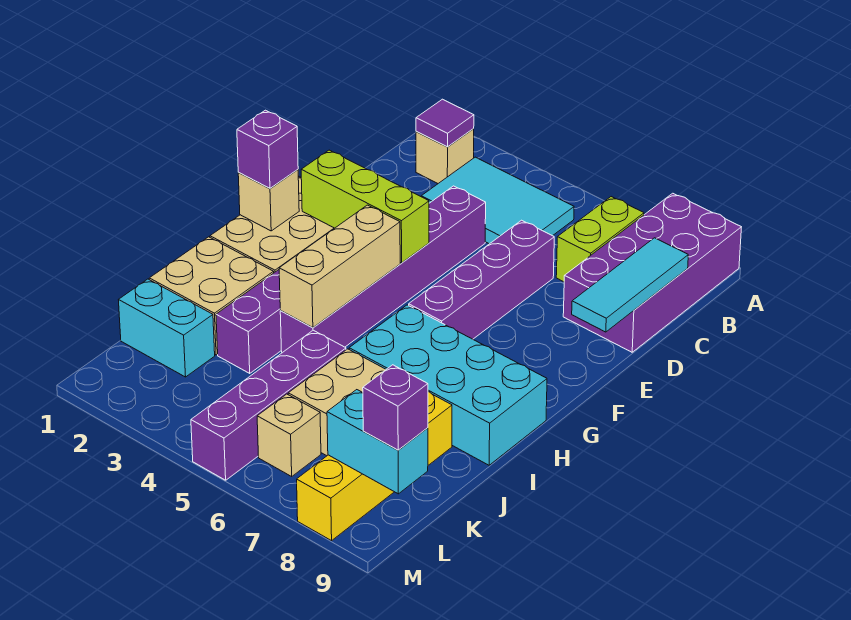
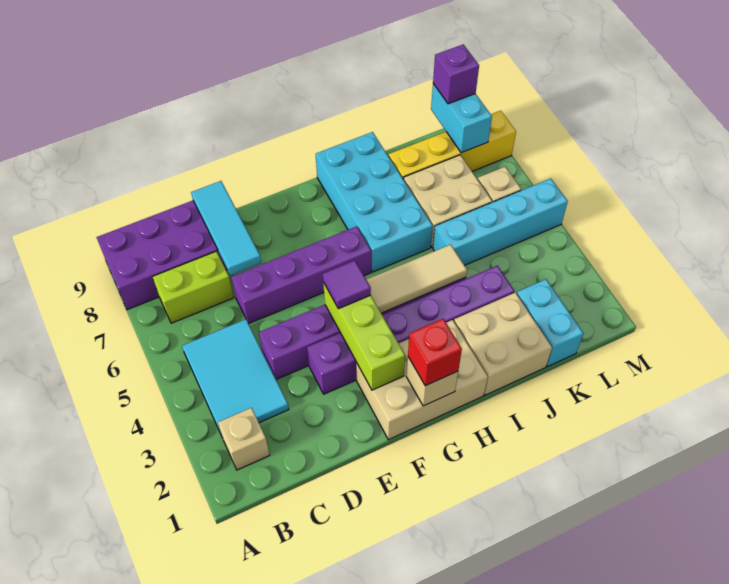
purple tile B2 level 2 -> purple tile F4 level 3
cyan tile C9:E9 level 2 -> cyan tile D7:D9 level 2
purple brick G1 level 3 -> red brick G1 level 3
tan brick G4:I4 level 2 -> tan tile G4:I4 level 2
purple brick J5:M5 level 1 -> cyan brick J5:M5 level 1

